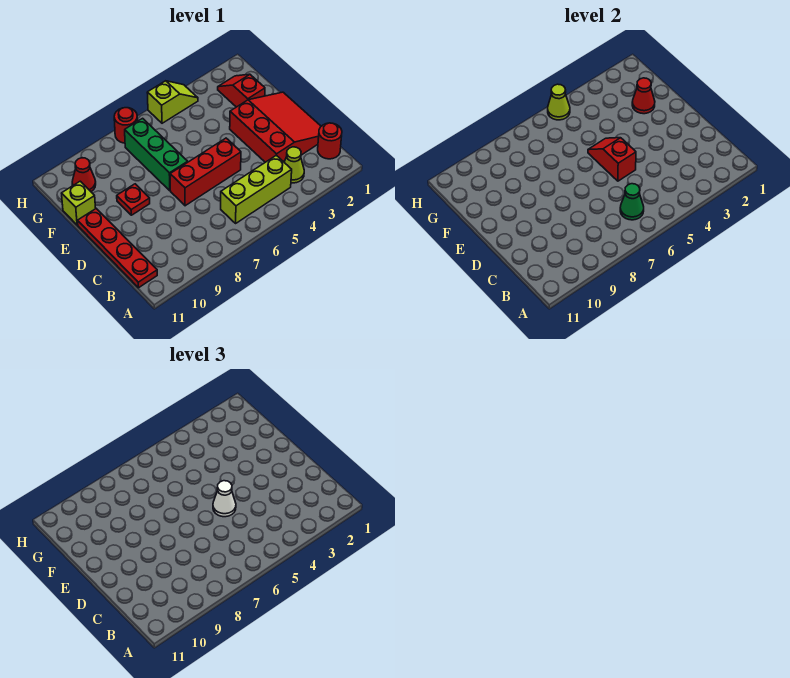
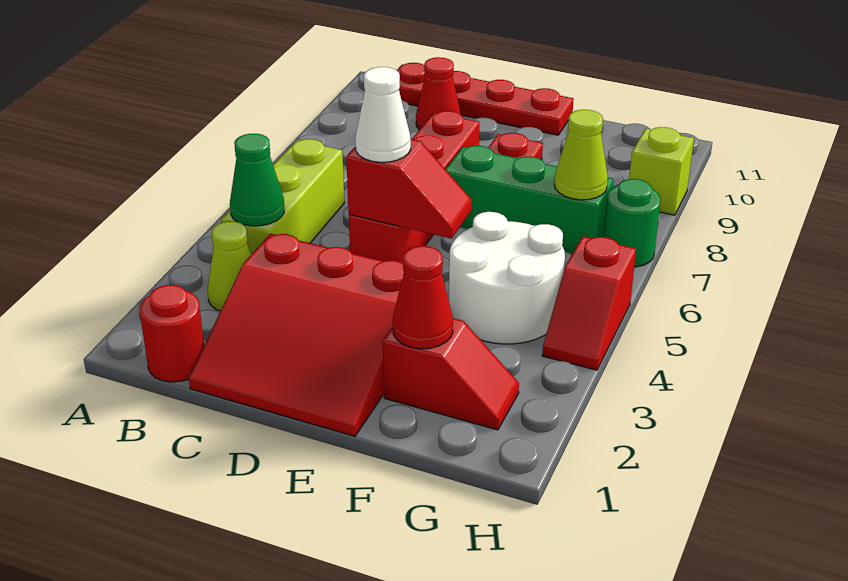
green cone B6 level 2 -> green cone B4 level 2
red brick D5:D7 level 1 -> red brick D5:D8 level 1
none -> white round brick F4:G5 level 1
lime brick F11 level 1 -> lime brick H9 level 1
red cone G10 level 1 -> red cone C10 level 1
lime slope H4:H5 level 1 top 5 -> red slope H4:H5 level 1 top 5
lime cone H5 level 2 -> lime cone G7 level 2
red round brick H7 level 1 -> green round brick H7 level 1

